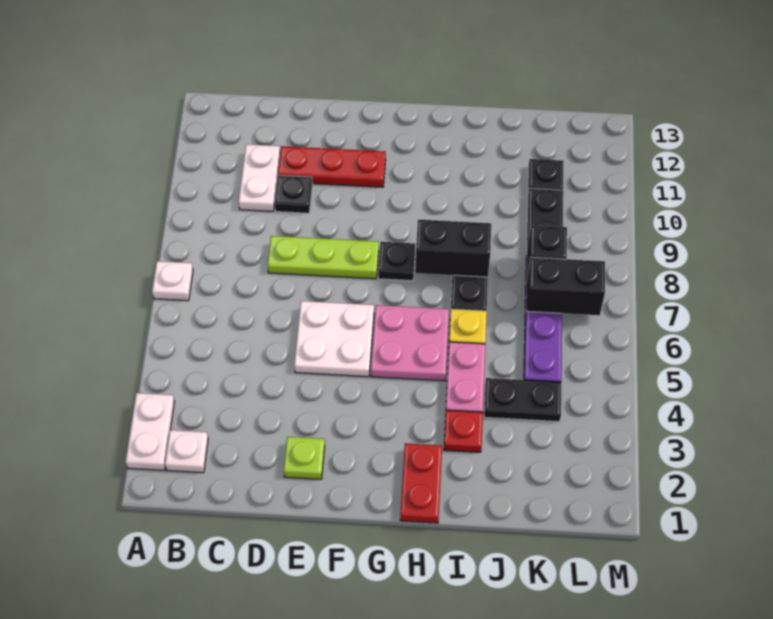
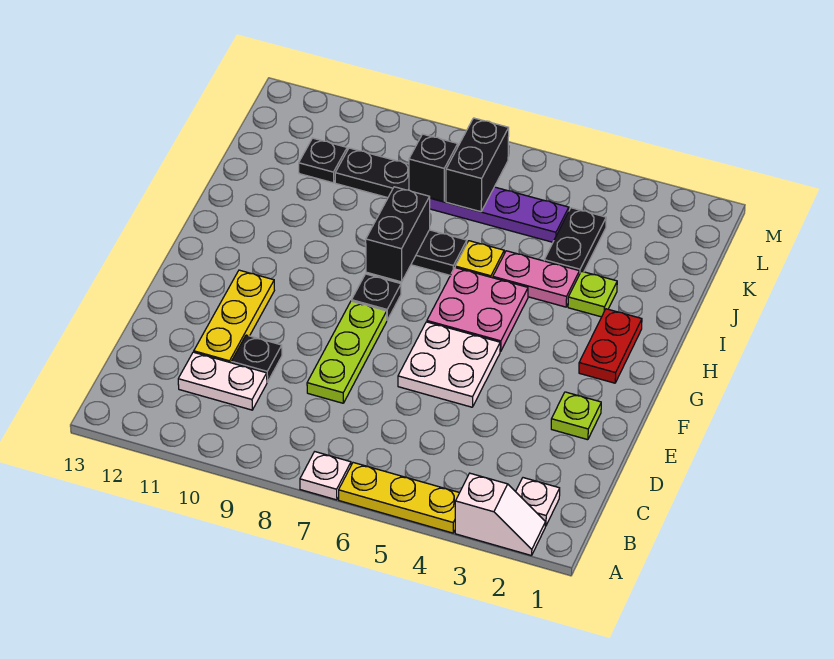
white plate A2:A3 level 1 -> white slope A2:A3 level 1 top 3
none -> yellow plate A4:A6 level 1
red plate D11:F11 level 1 -> yellow plate D11:F11 level 1
red plate H1:H2 level 1 -> red plate G2:H2 level 1
red plate I3 level 1 -> lime plate I3 level 1

